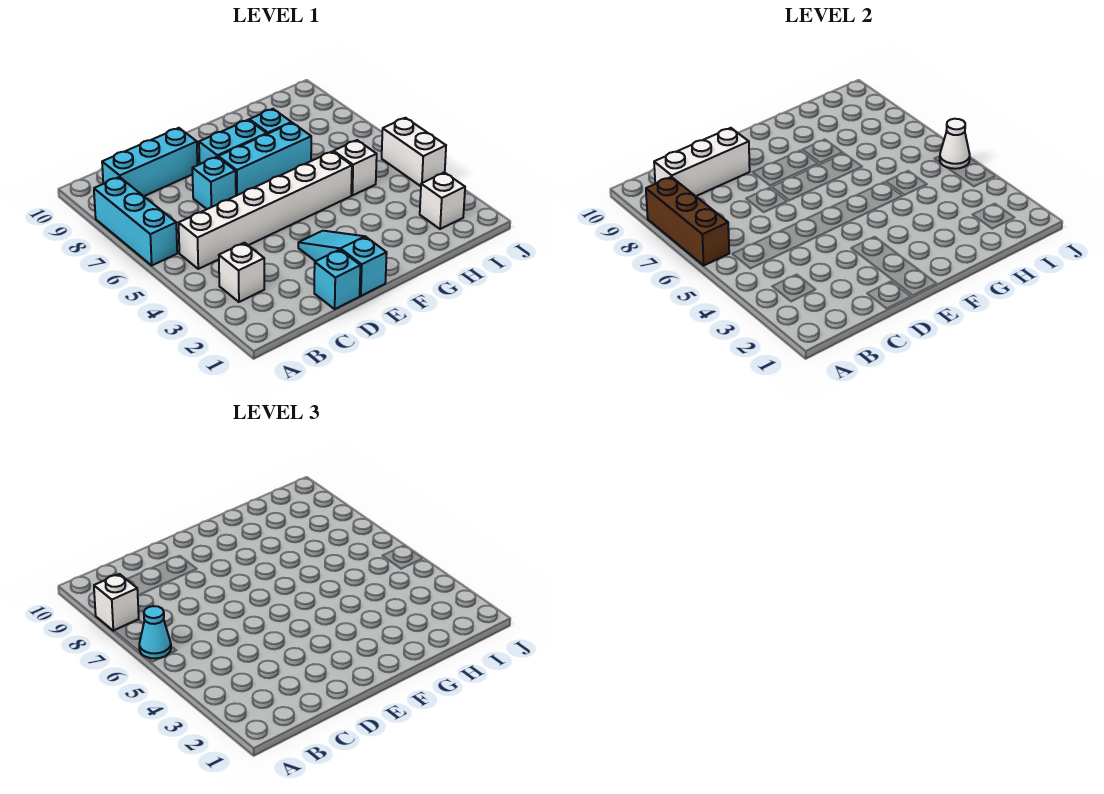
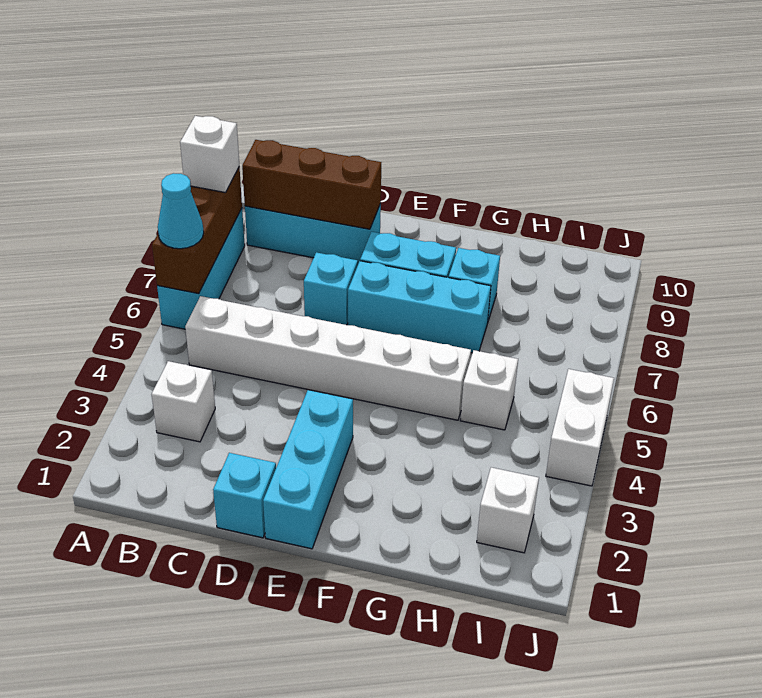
white brick B9:D9 level 2 -> brown brick B9:D9 level 2
cyan slope E1:E3 level 1 top 1 -> cyan brick E1:E3 level 1
white cone J5 level 2 -> none

